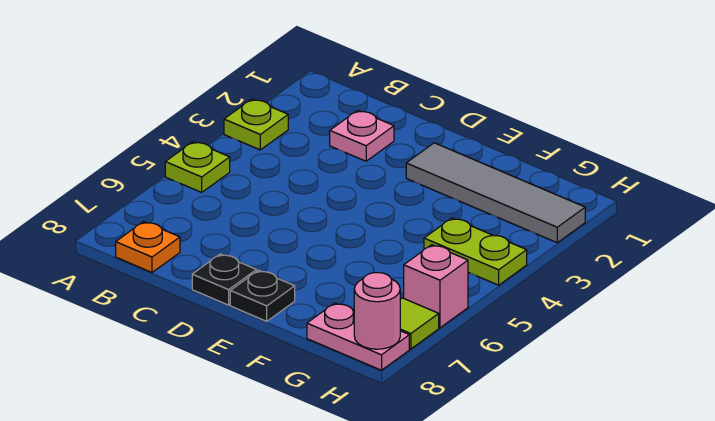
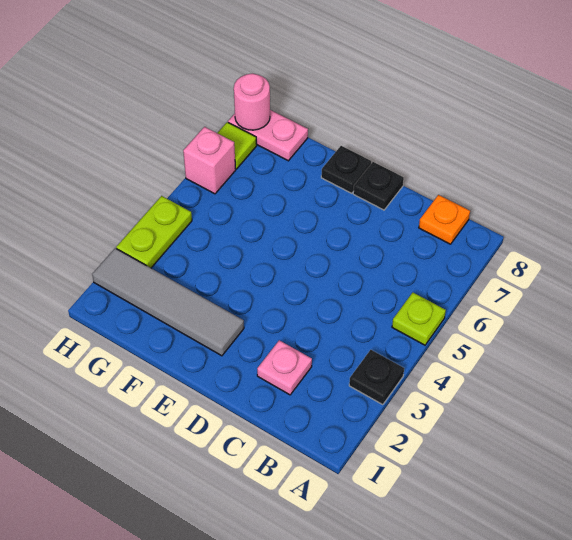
lime plate A3 level 1 -> black plate A3 level 1
lime plate G4:H4 level 1 -> lime plate H3:H4 level 1

